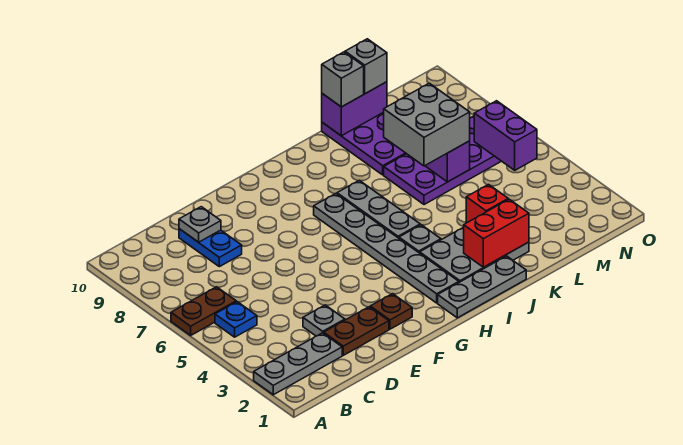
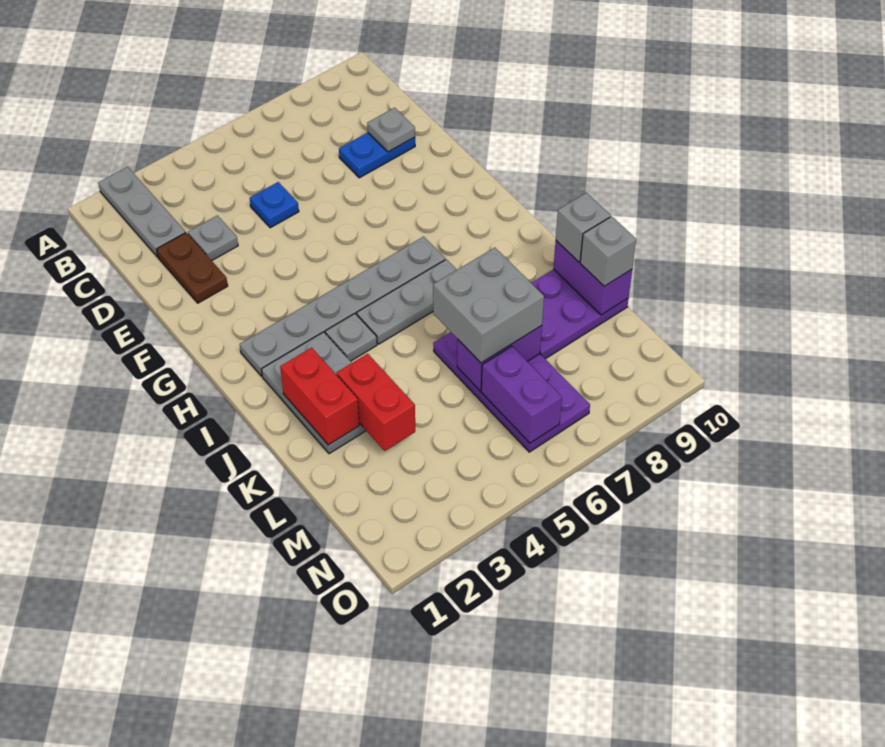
brown plate A6:B6 level 1 -> none
blue plate B5 level 1 -> blue plate D5 level 1
brown plate F2 level 1 -> none
grey plate H1:J1 level 1 -> none
red brick K3 level 2 -> red brick K3:L3 level 2
purple brick N5:N6 level 2 -> purple brick M6:N6 level 2

